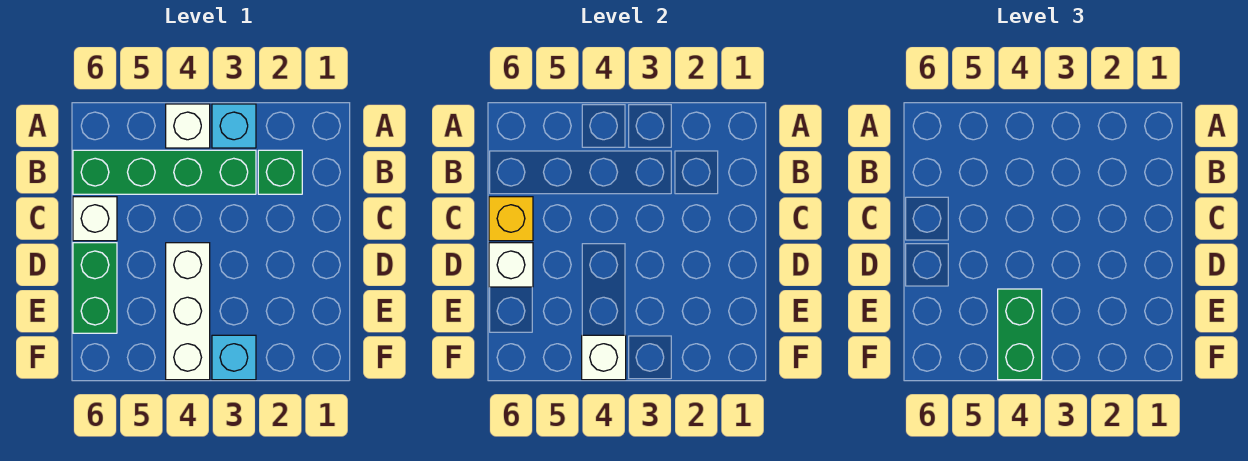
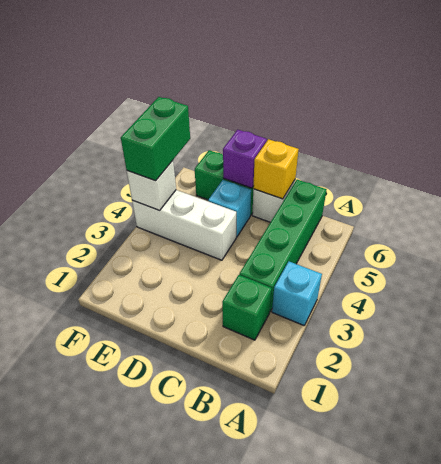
white brick A4 level 1 -> none
white brick D6 level 2 -> purple brick D6 level 2
green brick E4:F4 level 3 -> green brick F4:F5 level 3
cyan brick F3 level 1 -> cyan brick D5 level 1

